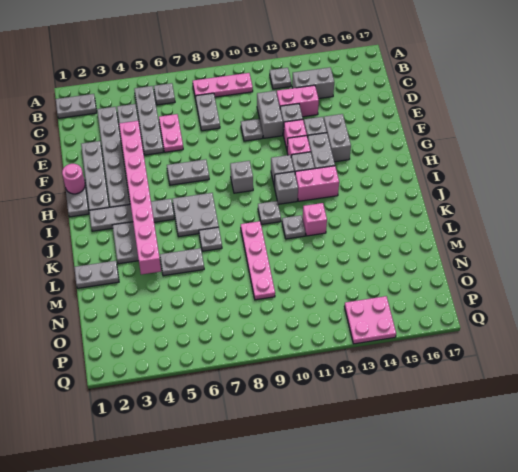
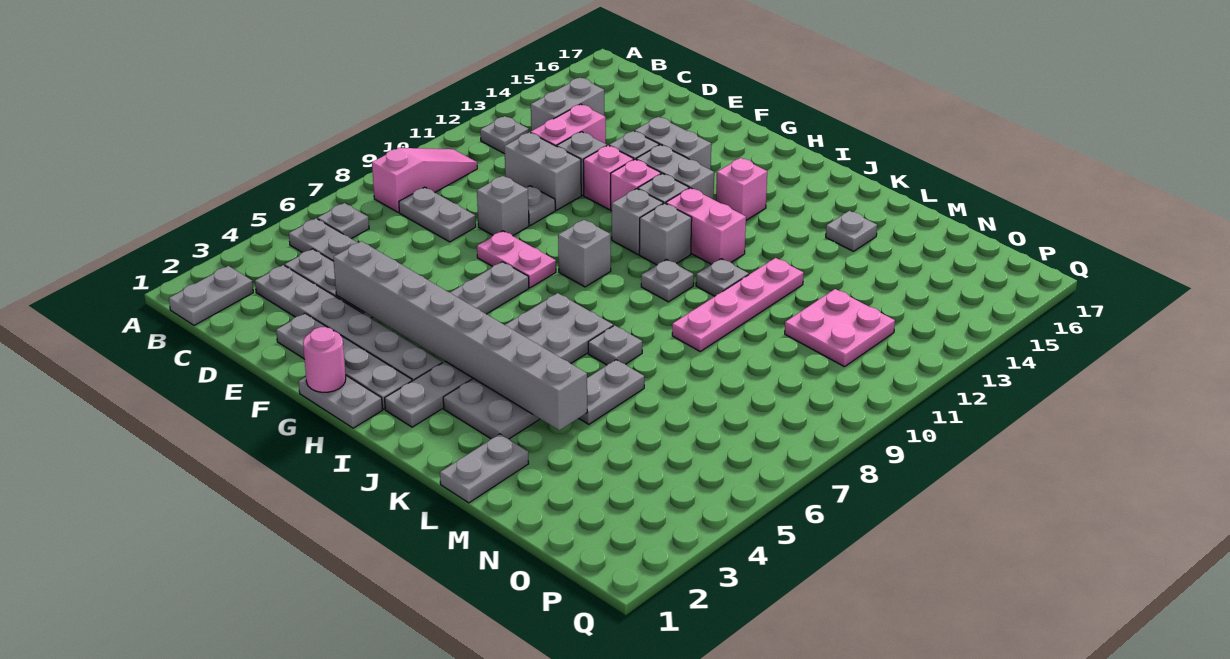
pink plate B8:B10 level 1 -> pink slope B8:B10 level 1 top 8
pink plate D6:E6 level 1 -> pink plate F8:G8 level 1
pink brick E4:L4 level 2 -> grey brick E4:L4 level 2
none -> grey brick E9 level 1
pink brick I12:I13 level 1 -> pink brick I12:J12 level 1
pink plate K9:N9 level 1 -> pink plate L9:L12 level 1
pink brick K12 level 1 -> pink brick I14 level 1
none -> grey plate L15 level 1
pink plate P13:Q14 level 1 -> pink plate N11:O12 level 1

